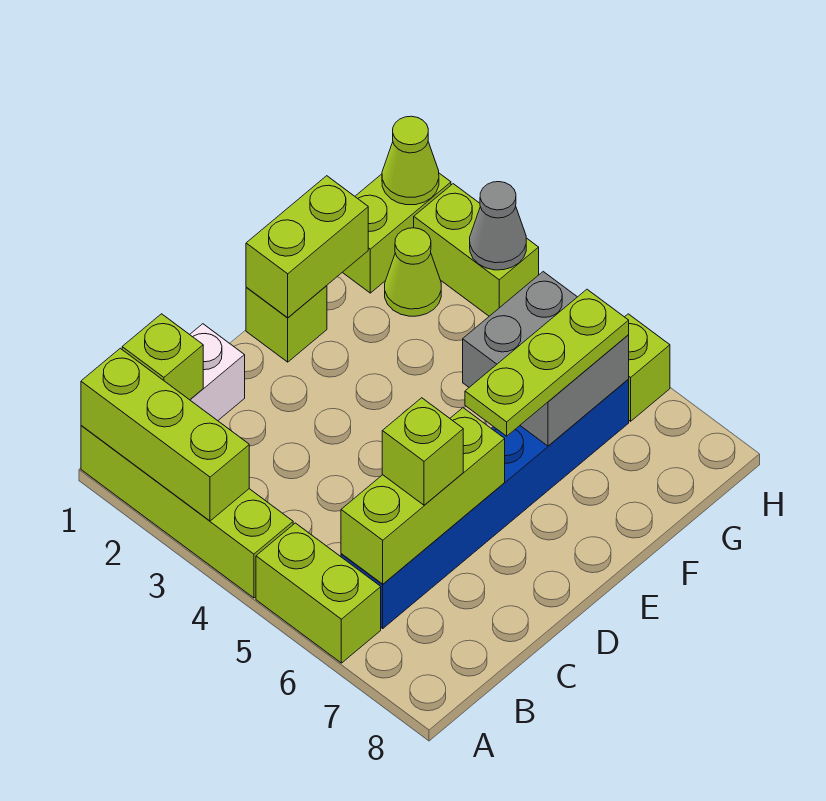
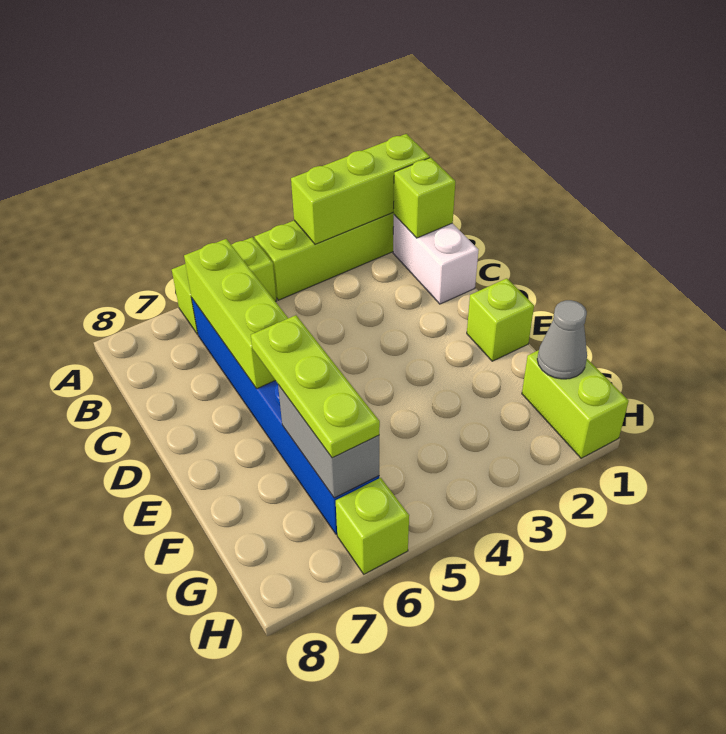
lime brick C6 level 3 -> none
lime brick E1:F1 level 2 -> none
grey brick F5:G6 level 2 -> grey brick F6:G6 level 2
lime cone G2 level 1 -> none
lime cone H1 level 2 -> none
lime brick H2:H3 level 1 -> none
grey cone H3 level 2 -> grey cone G1 level 2

